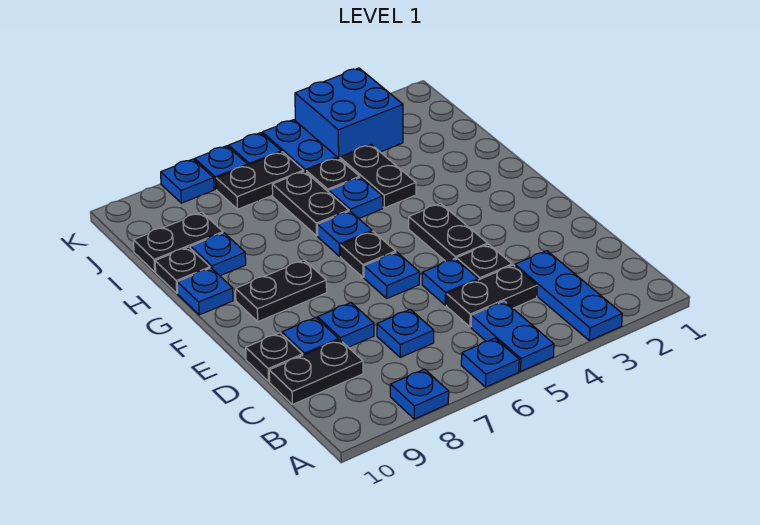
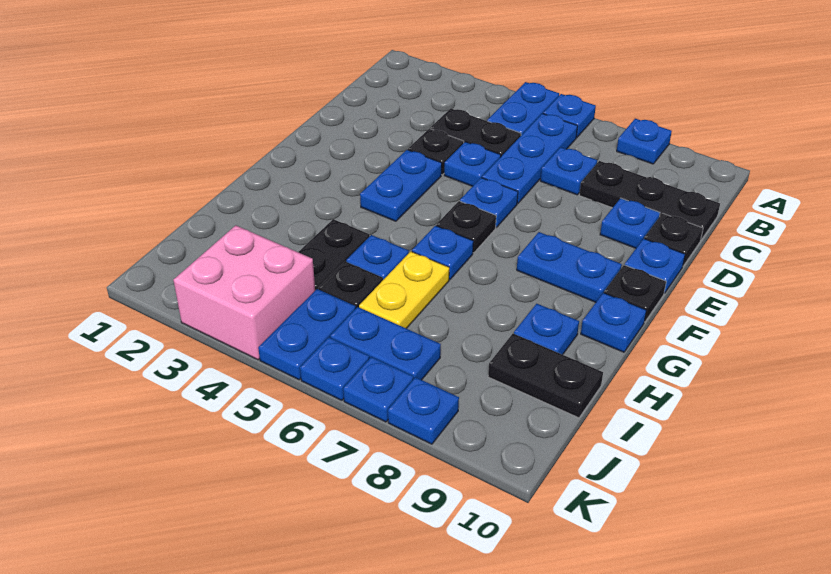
blue plate A3:C3 level 1 -> blue plate B6:D6 level 1
black plate C9:C10 level 1 -> black plate C8:C10 level 1
blue plate D8 level 1 -> blue plate E10 level 1
black plate E4:F4 level 1 -> blue plate E4:F4 level 1
black plate F8:F9 level 1 -> blue plate F8:F9 level 1
black plate H6:I6 level 1 -> yellow plate H6:I6 level 1
black plate H10 level 1 -> black plate F10 level 1
blue brick J3:K4 level 1 -> pink brick J3:K4 level 1
black plate J6:J7 level 1 -> blue plate J6:J7 level 1

